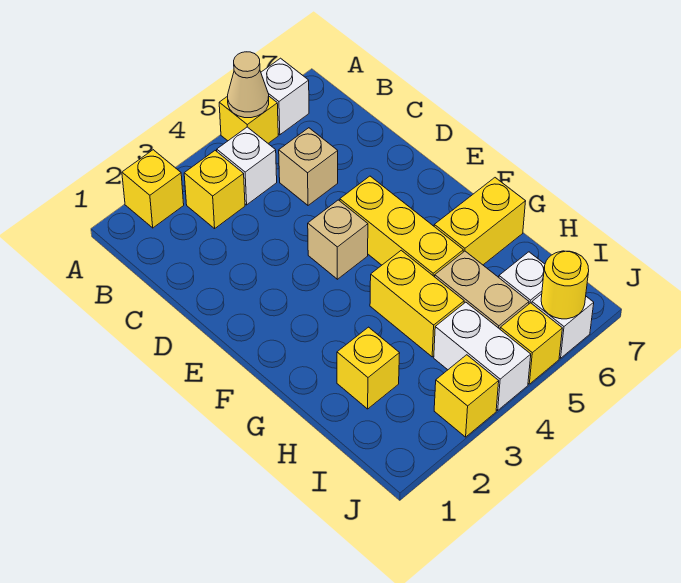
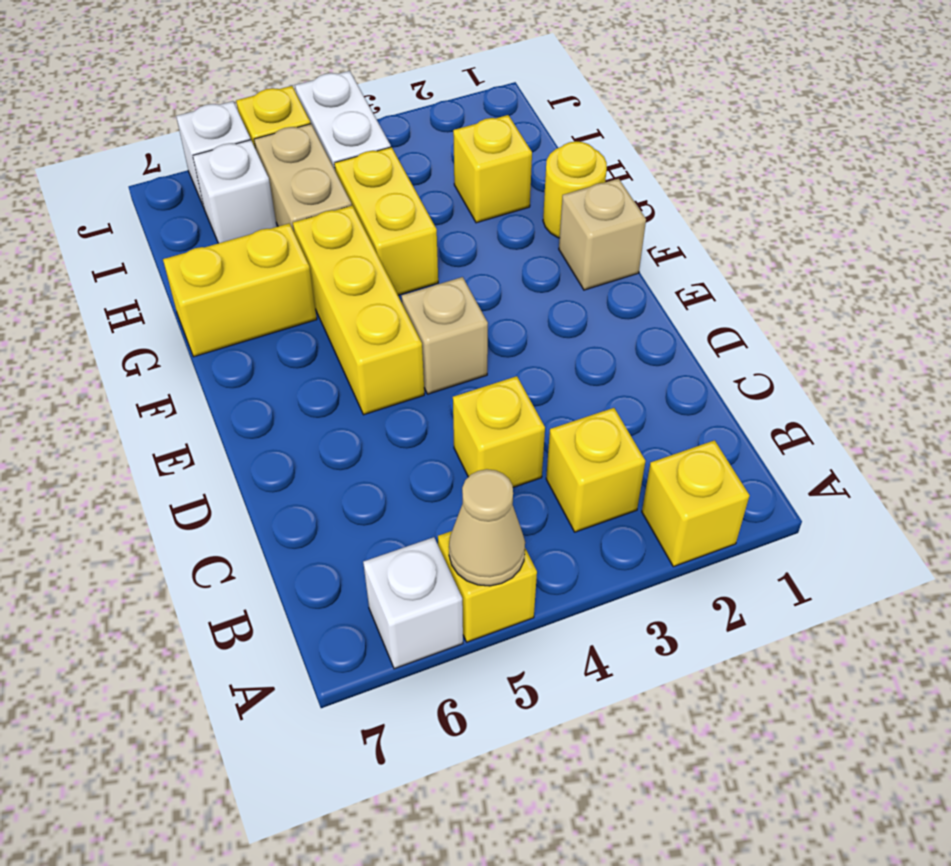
white brick B4 level 1 -> none
tan brick C5 level 1 -> tan brick F1 level 1
yellow brick J3 level 1 -> yellow brick C4 level 1
yellow round brick J6 level 2 -> yellow round brick G1 level 1

